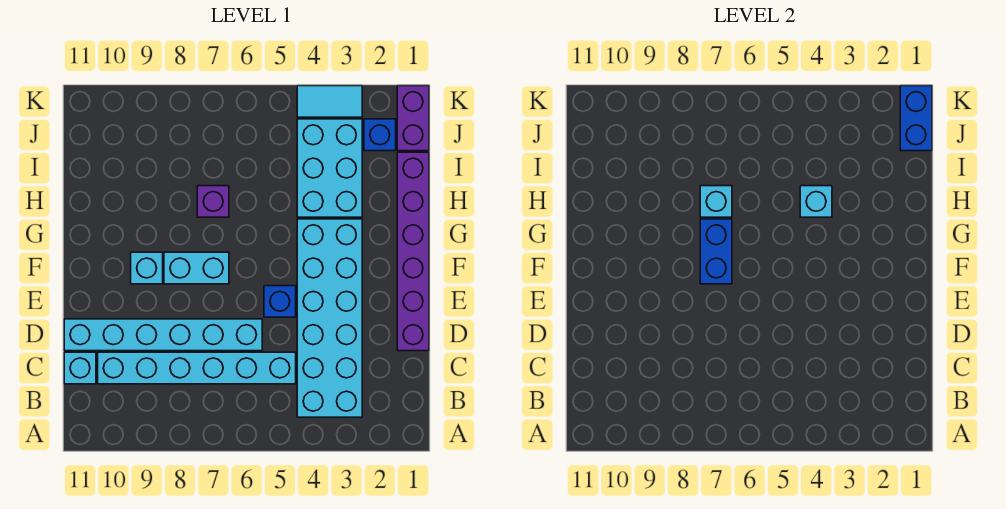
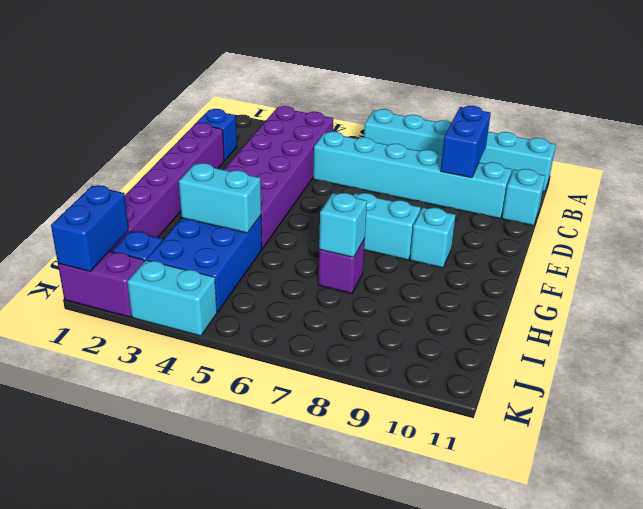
cyan brick B3:G4 level 1 -> purple brick B3:G4 level 1
cyan brick D6:D11 level 1 -> cyan brick A6:A11 level 1
blue brick E5 level 1 -> blue brick C1 level 1
blue brick F7:G7 level 2 -> blue brick B9:C9 level 2
cyan brick H3:J4 level 1 -> blue brick H3:J4 level 1
cyan brick H4 level 2 -> cyan brick H3:H4 level 2
purple brick J1:K1 level 1 -> purple brick K1:K2 level 1
cyan tile K3:K4 level 1 -> cyan brick K3:K4 level 1

